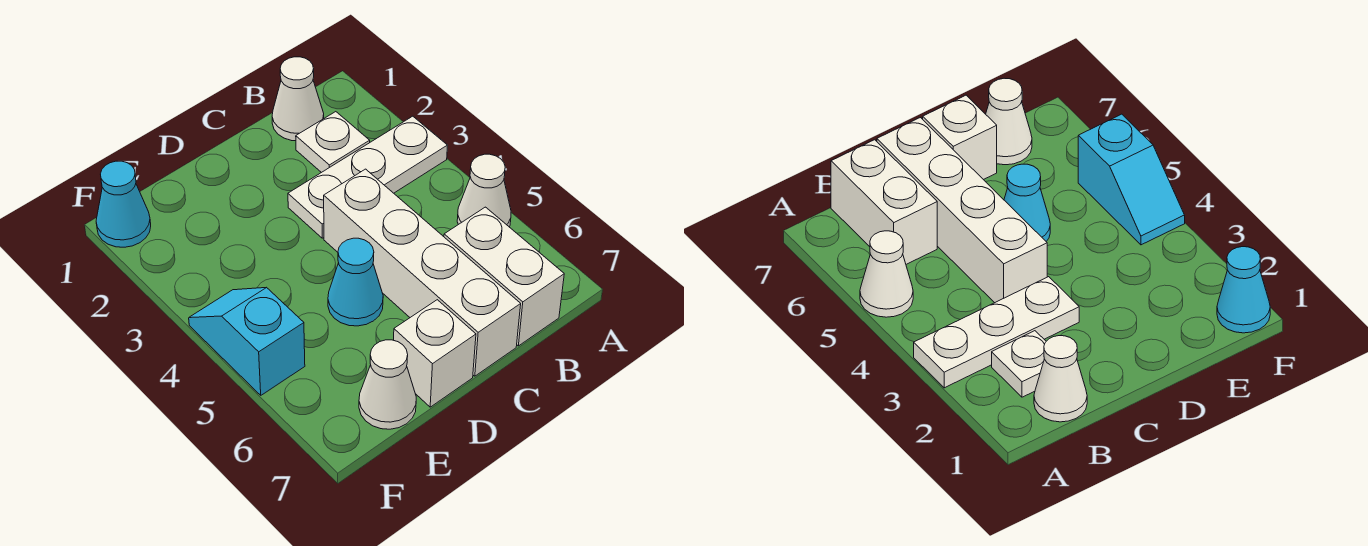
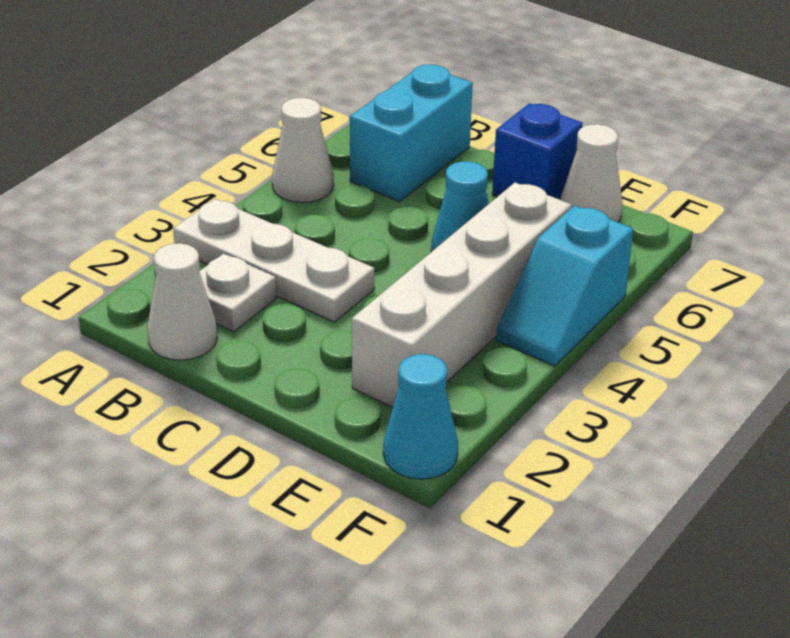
white brick B6:B7 level 1 -> cyan brick B6:B7 level 1
white brick C4:C7 level 1 -> white brick E2:E5 level 1
white brick D7 level 1 -> blue brick D7 level 1

